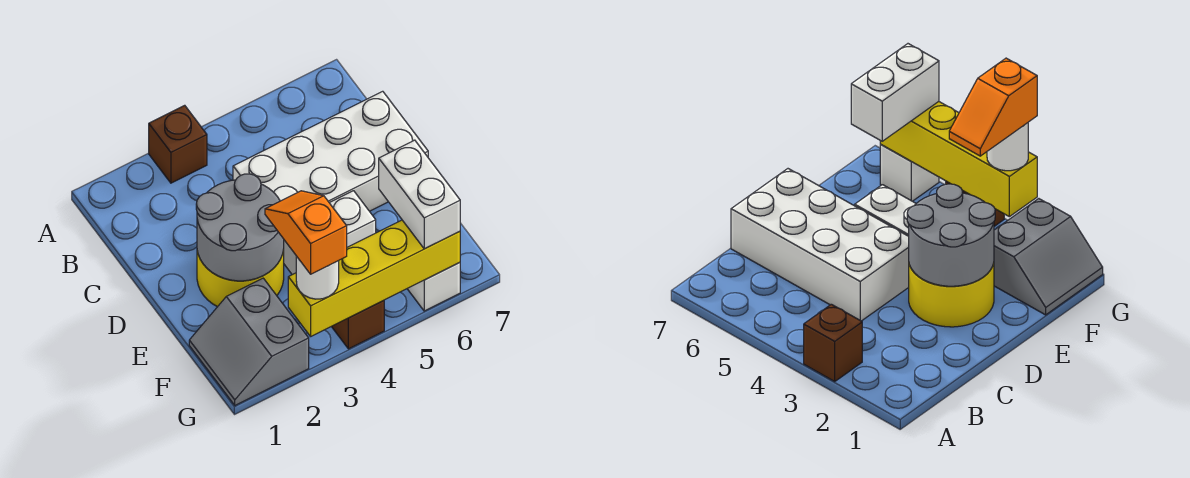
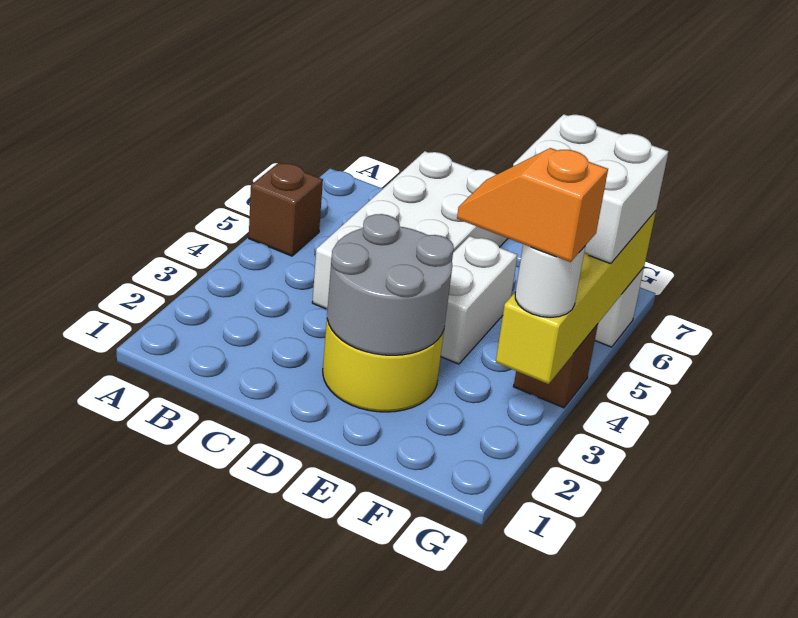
brown brick A3 level 1 -> brown brick A5 level 1
grey slope F1:G2 level 1 top 2 -> none
white brick F6:G6 level 3 -> white brick F5:G6 level 3

